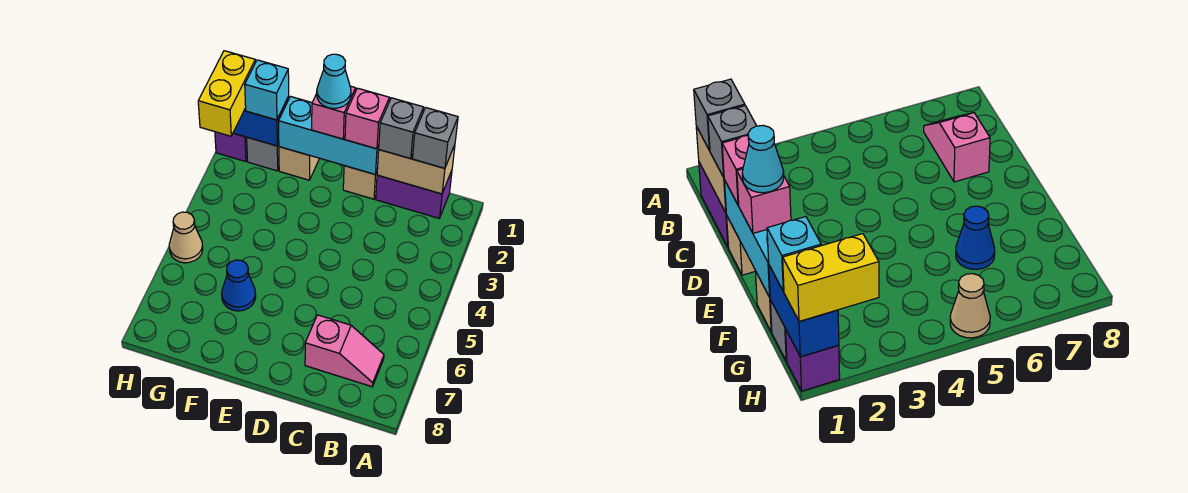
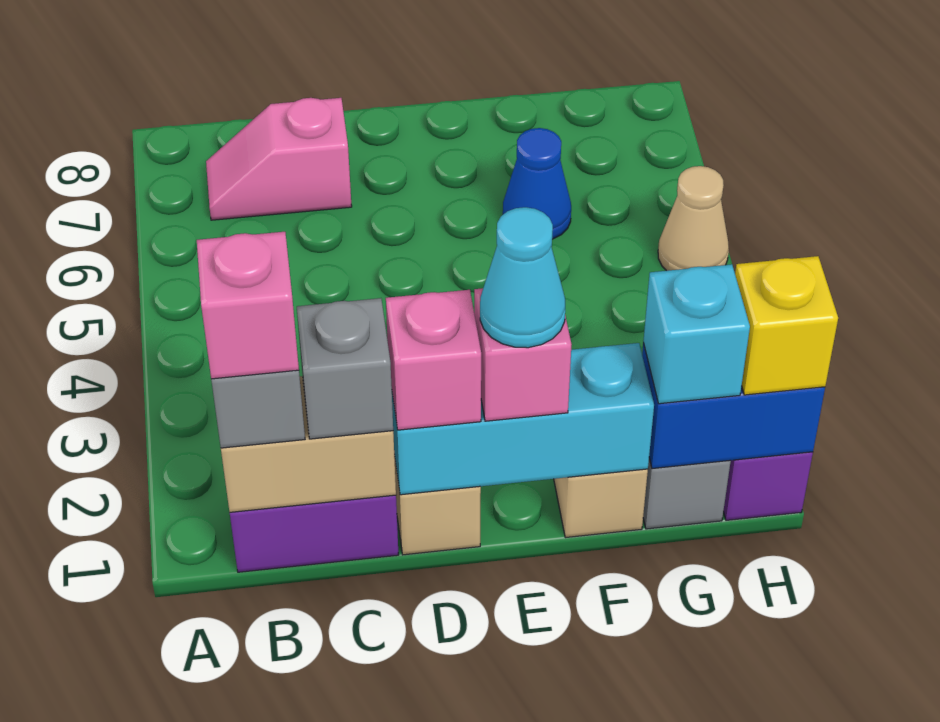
none -> pink brick B1 level 4
yellow brick H1:H2 level 3 -> yellow brick H1 level 3

